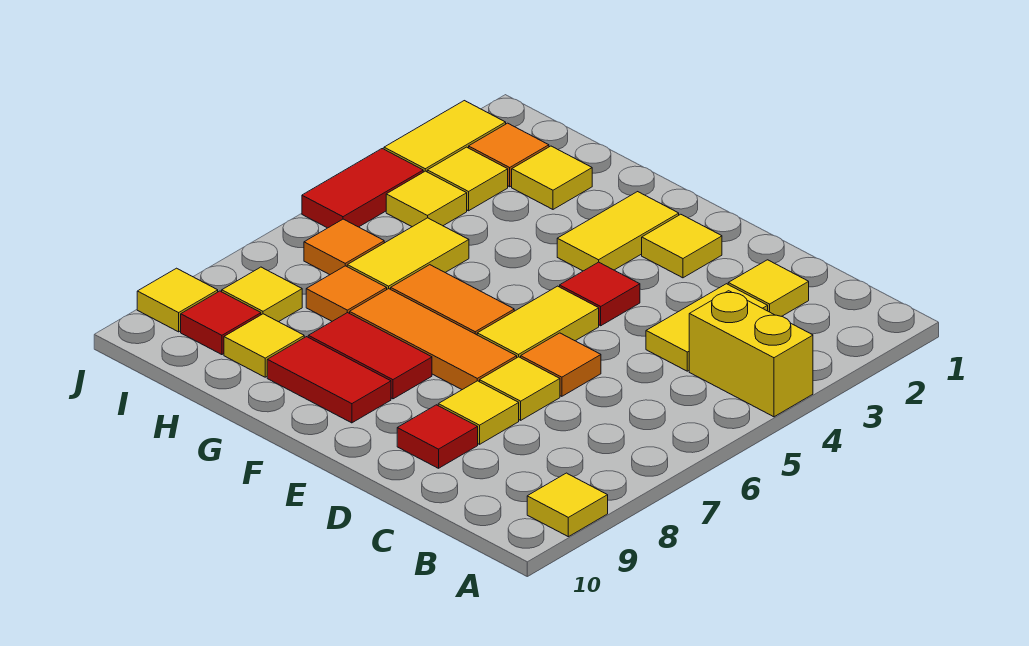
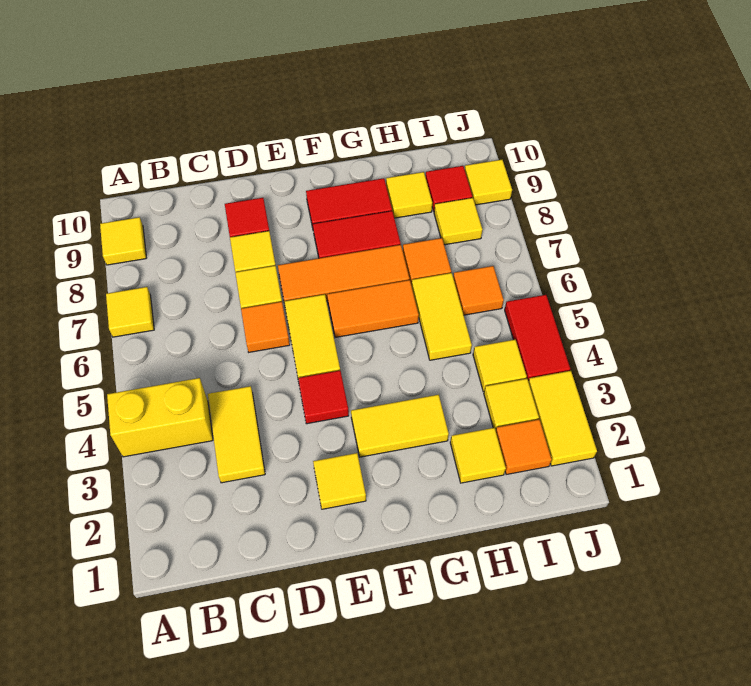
yellow tile C2 level 1 -> yellow tile A7 level 1
yellow tile F2:F3 level 1 -> yellow tile F3:G3 level 1

